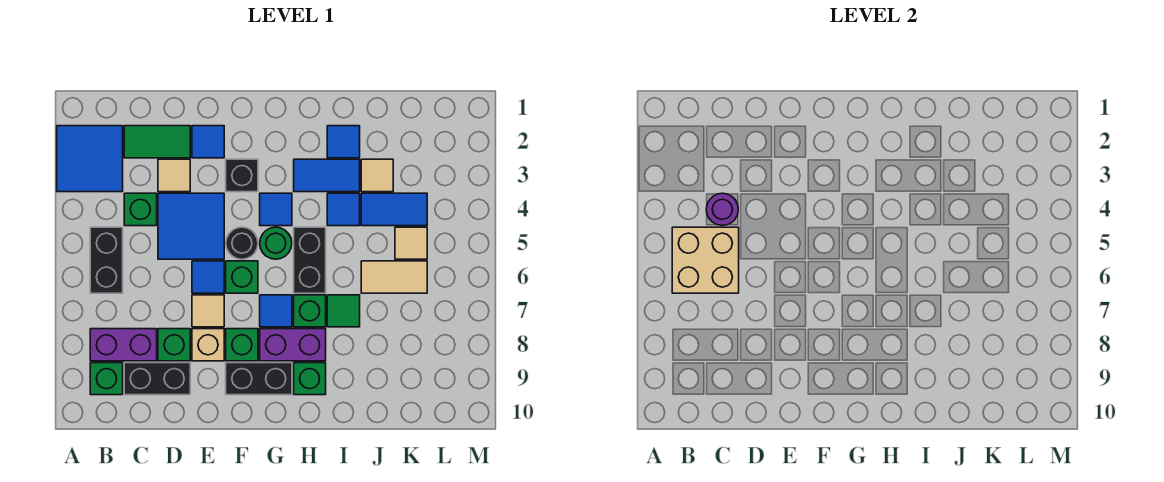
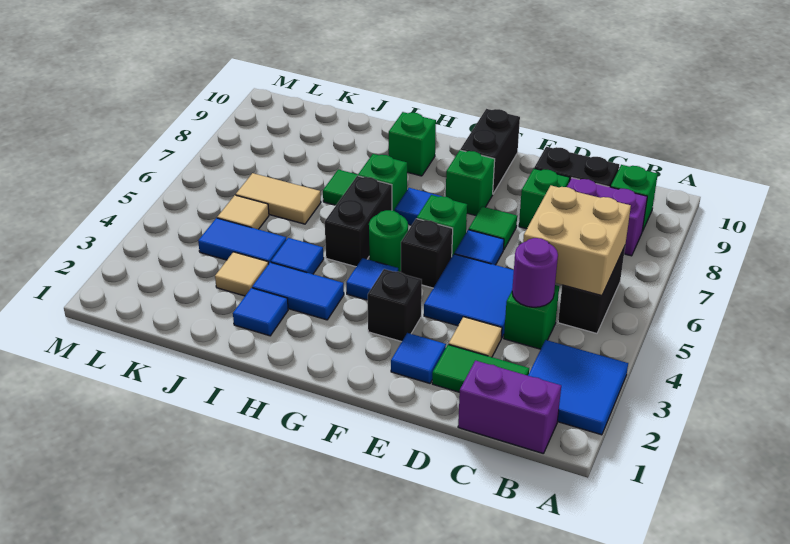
tan tile E7 level 1 -> green tile E7 level 1
tan brick E8 level 1 -> none
black round brick F5 level 1 -> black brick F5 level 1
black brick F9:G9 level 1 -> black brick F9:F10 level 1
purple brick G8:H8 level 1 -> purple brick B1:C1 level 1

